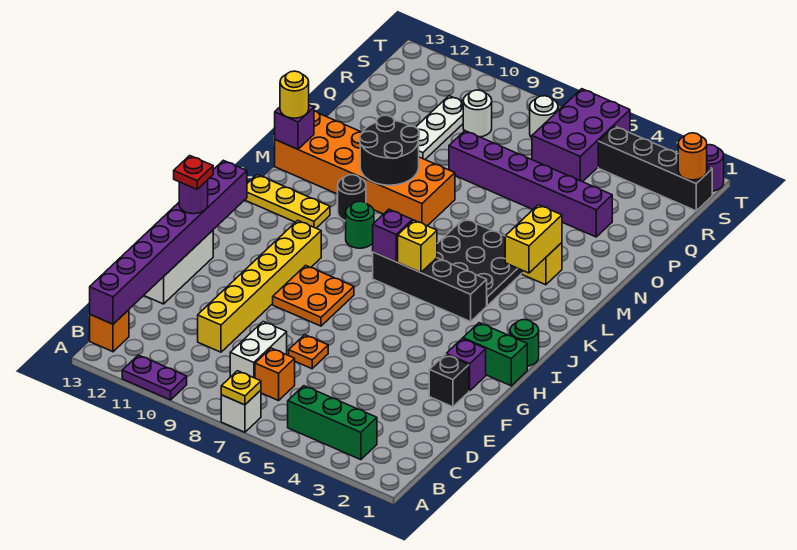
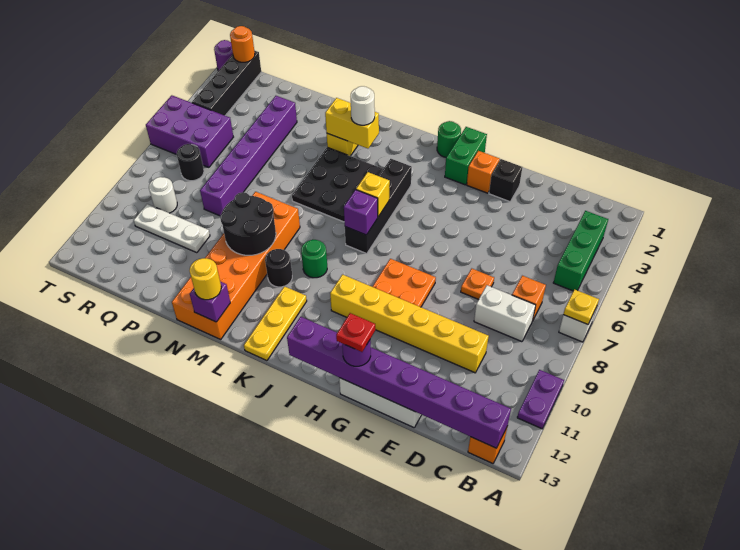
purple brick G2 level 1 -> orange brick G2 level 1
none -> black round brick R7 level 1
white round brick S7 level 1 -> white round brick L3 level 3

